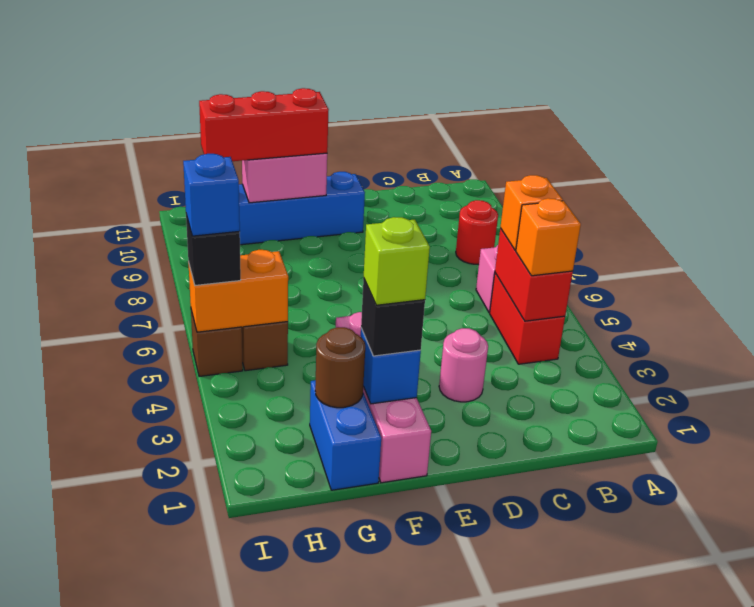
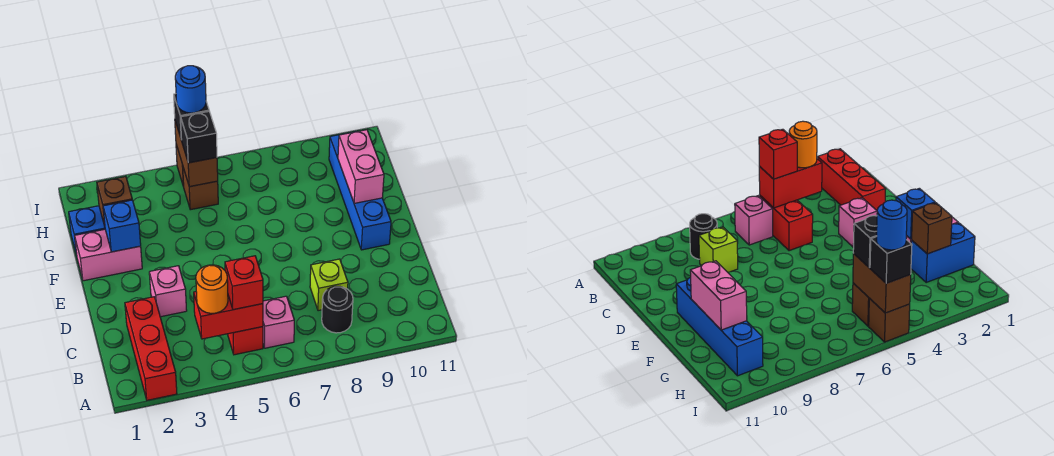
red brick B4:B5 level 1 -> red brick B5:C5 level 1
orange brick B4 level 3 -> orange round brick B4 level 3
orange brick B5 level 3 -> red brick B5 level 3
red round brick B8 level 1 -> black round brick B8 level 1
pink round brick D3 level 1 -> pink brick D3 level 1
pink brick F1:F4 level 1 -> pink brick F1:F2 level 1
black brick F2 level 3 -> black brick H5 level 3
lime brick F2 level 4 -> lime brick C8 level 1
red brick F10:H10 level 3 -> red brick A2:C2 level 1
brown round brick G2 level 2 -> brown brick G2 level 2
orange brick H5:I5 level 2 -> brown brick H5:I5 level 2
blue brick I5 level 4 -> blue round brick I5 level 4

